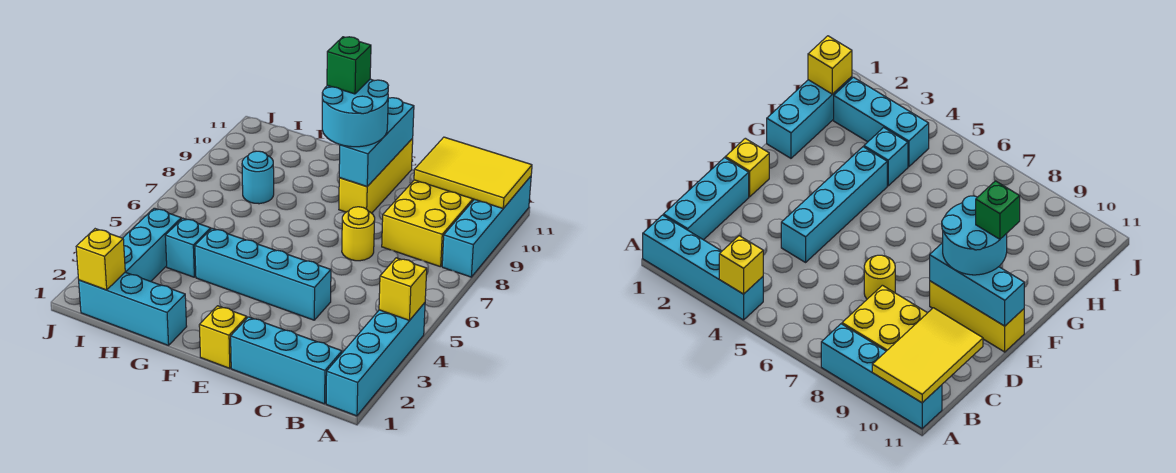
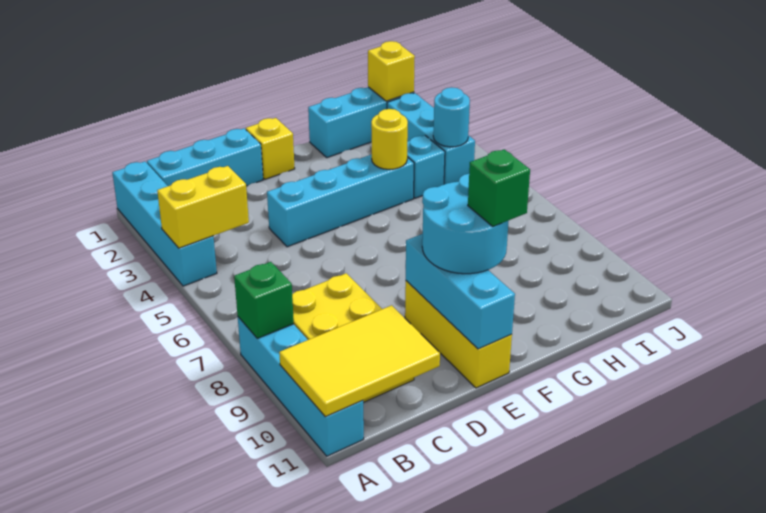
yellow brick A4 level 2 -> yellow brick A4:B4 level 2
none -> green brick A8 level 2
yellow round brick D7 level 1 -> yellow round brick G4 level 2
cyan round brick H8 level 1 -> cyan round brick I4 level 2

